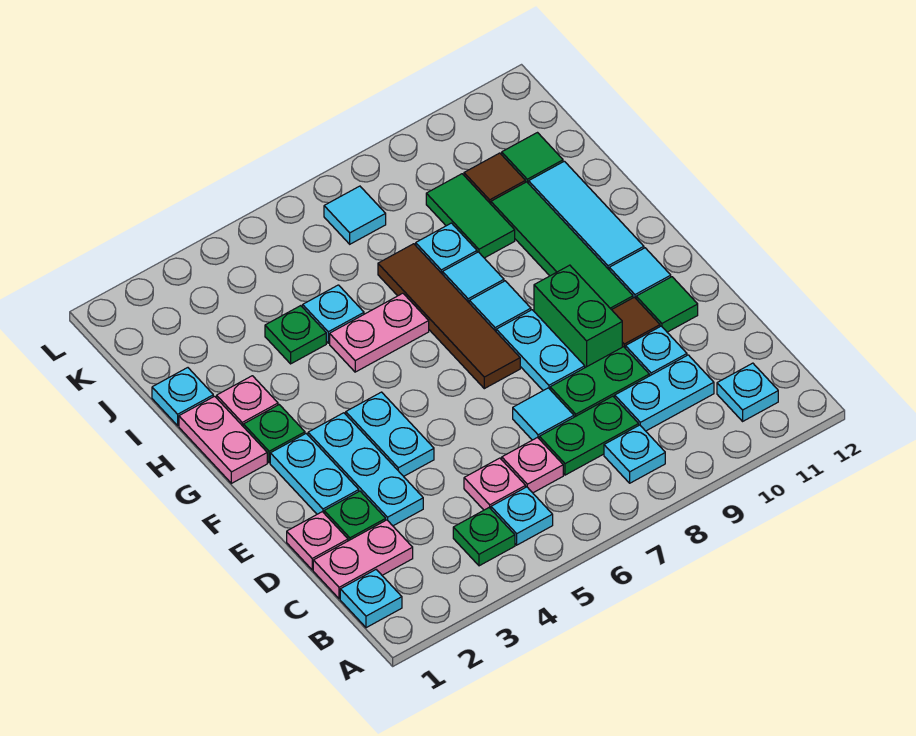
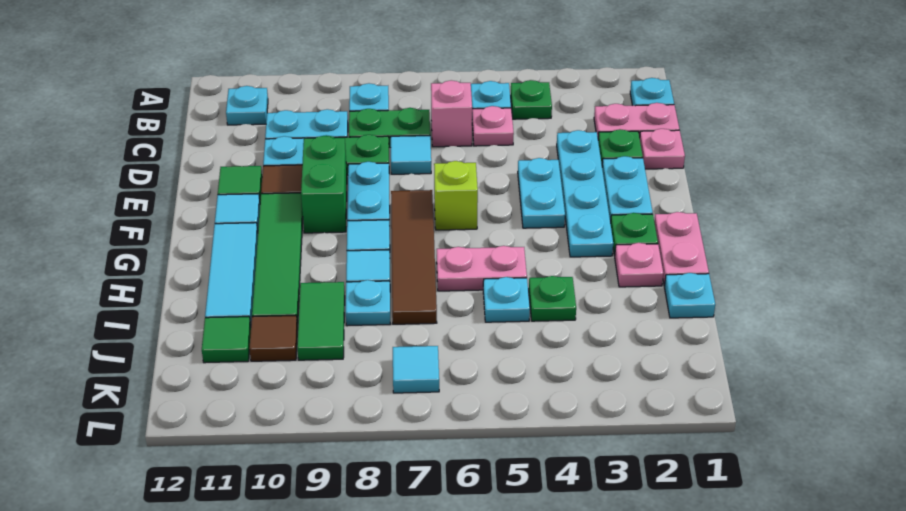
pink plate C6 level 1 -> pink brick C6 level 1
cyan plate D3:F3 level 1 -> cyan plate D3:G3 level 1
none -> lime brick F6 level 1

